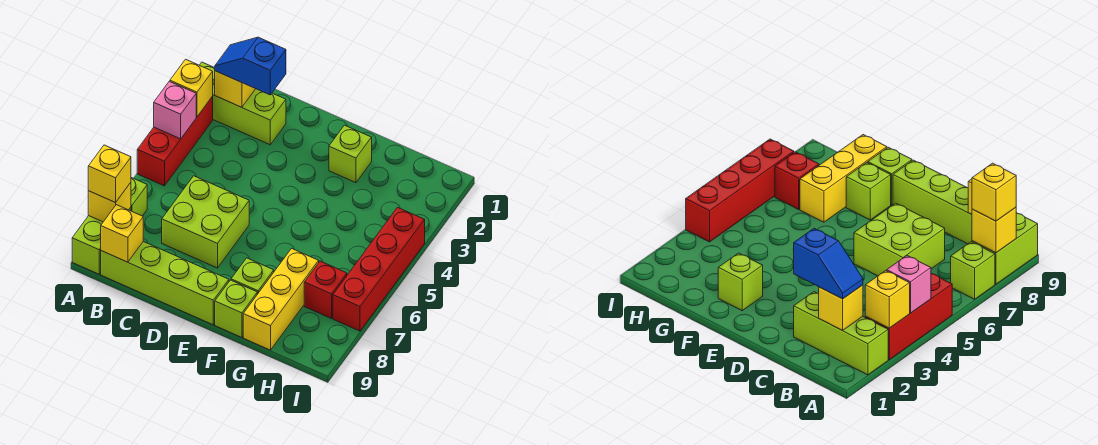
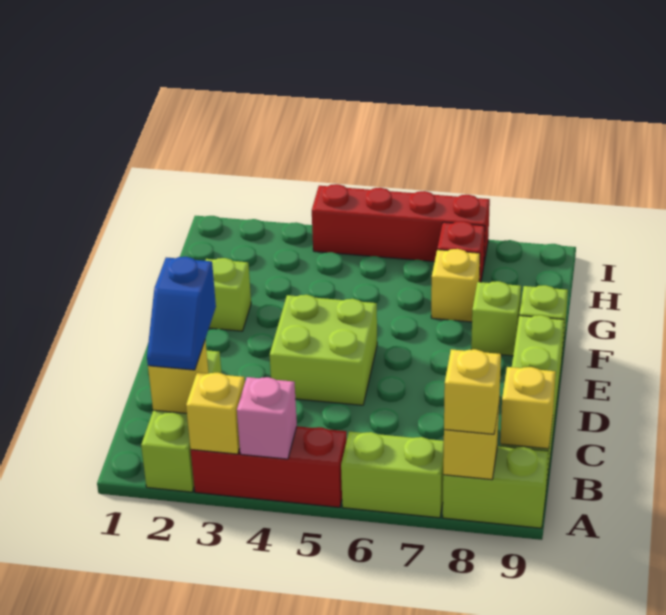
lime brick A7 level 1 -> lime brick A6:A7 level 1
lime brick C6:D7 level 1 -> lime brick D4:E5 level 1
yellow brick G7:G9 level 1 -> yellow brick G7 level 1

